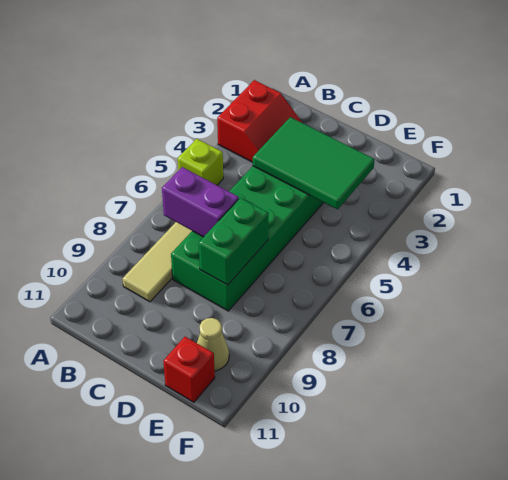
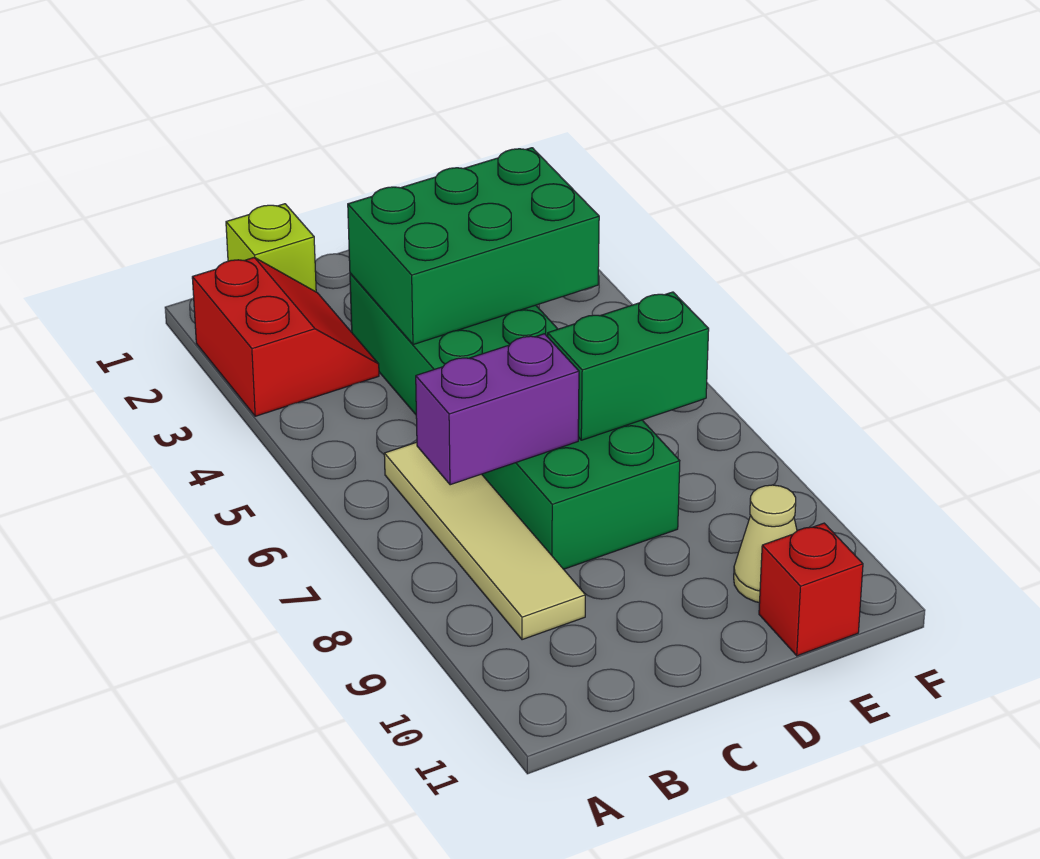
lime brick A5 level 1 -> lime brick B1 level 1
green tile C3:E4 level 2 -> green brick C3:E4 level 2
green brick D7:D8 level 2 -> green brick D7:E7 level 2

